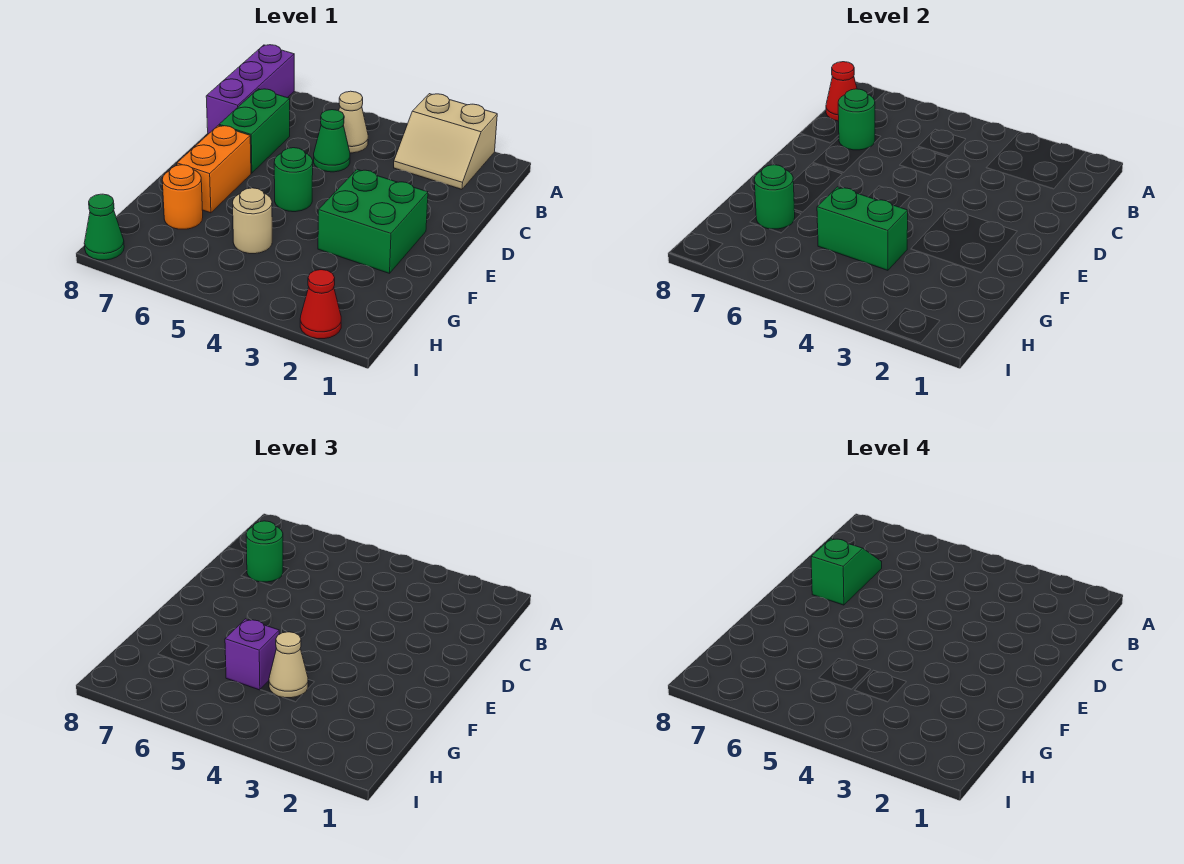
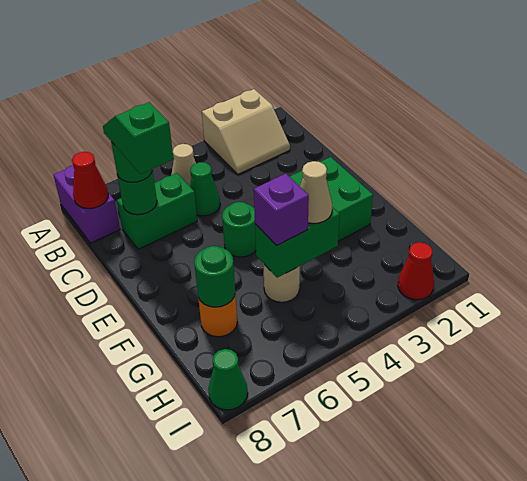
purple brick A8:C8 level 1 -> purple brick A8:B8 level 1
green brick C7:D7 level 1 -> green brick C6:C7 level 1
orange brick E7:F7 level 1 -> none

